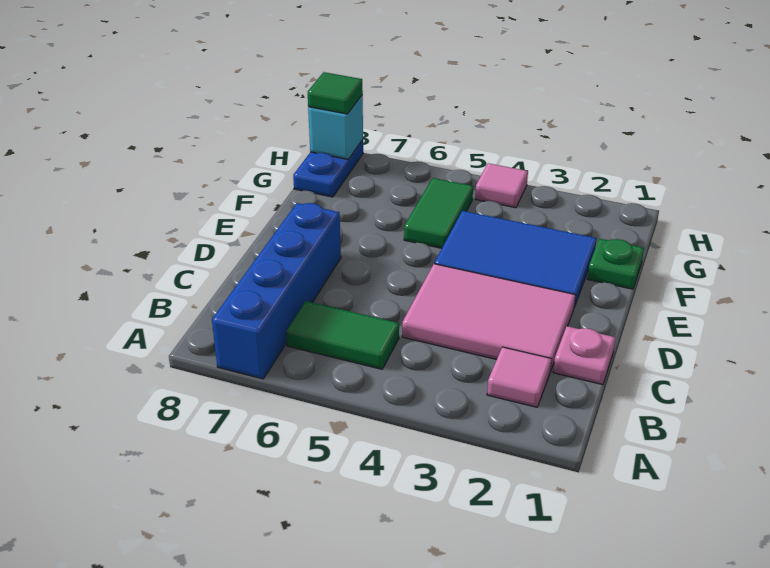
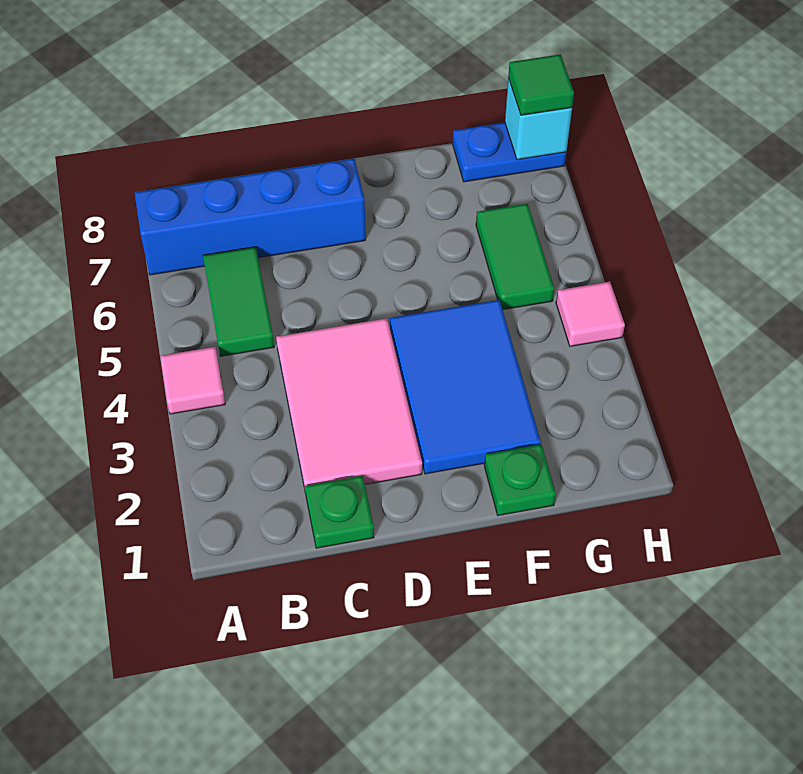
pink tile B2 level 1 -> pink tile A4 level 1
pink plate C1 level 1 -> green plate C1 level 1
green tile F5:G5 level 1 -> green tile G5:G6 level 1

